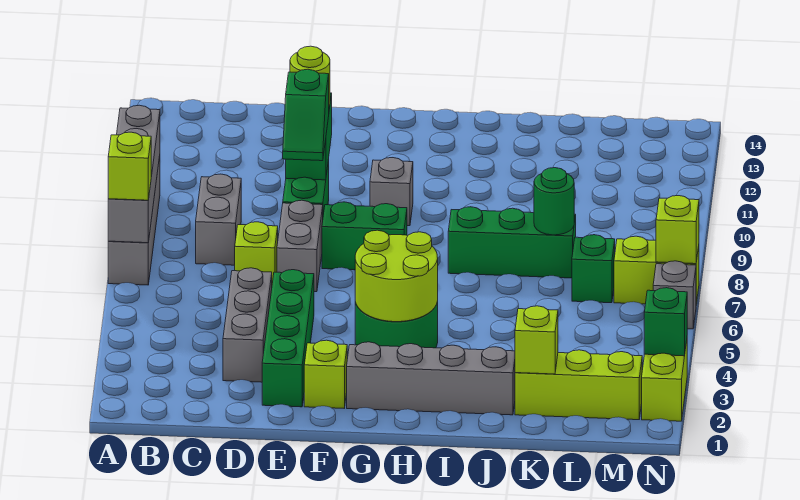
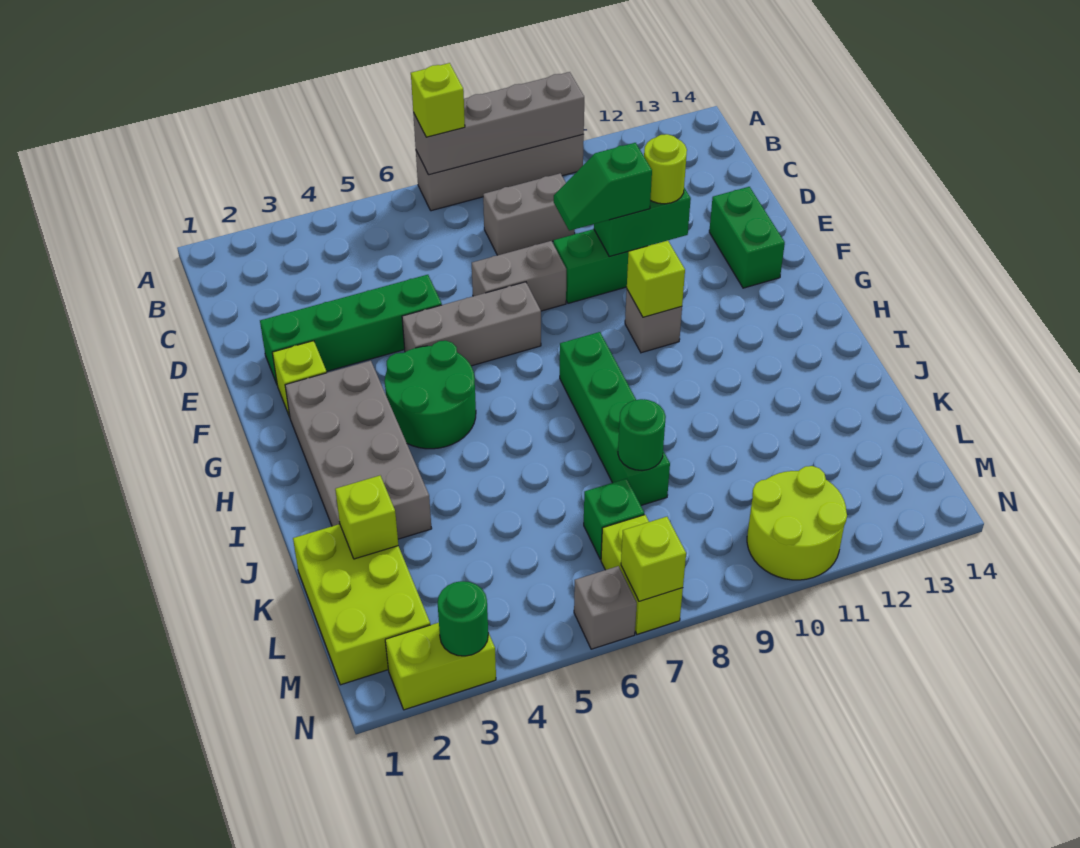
grey brick D3:D5 level 1 -> grey brick F5:F7 level 1
lime brick D7 level 1 -> lime brick G10 level 2
green brick F8:G8 level 1 -> green brick E13:F13 level 1
grey brick G2:J2 level 1 -> grey brick G2:J3 level 1
lime round brick G4:H5 level 2 -> lime round brick M10:N11 level 1
green brick I8:K8 level 1 -> green brick H8:K8 level 1
lime brick K2:M2 level 1 -> lime brick K1:M2 level 1
green brick N3 level 2 -> green round brick N3 level 2

